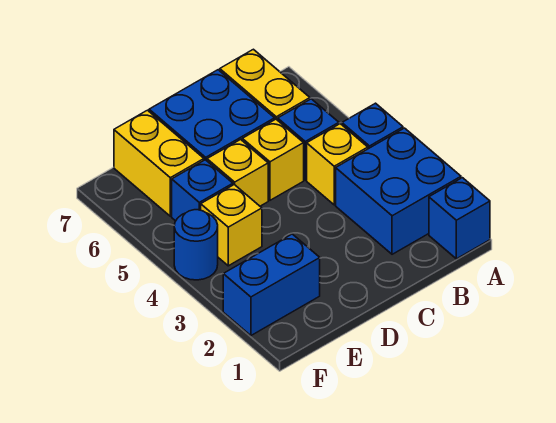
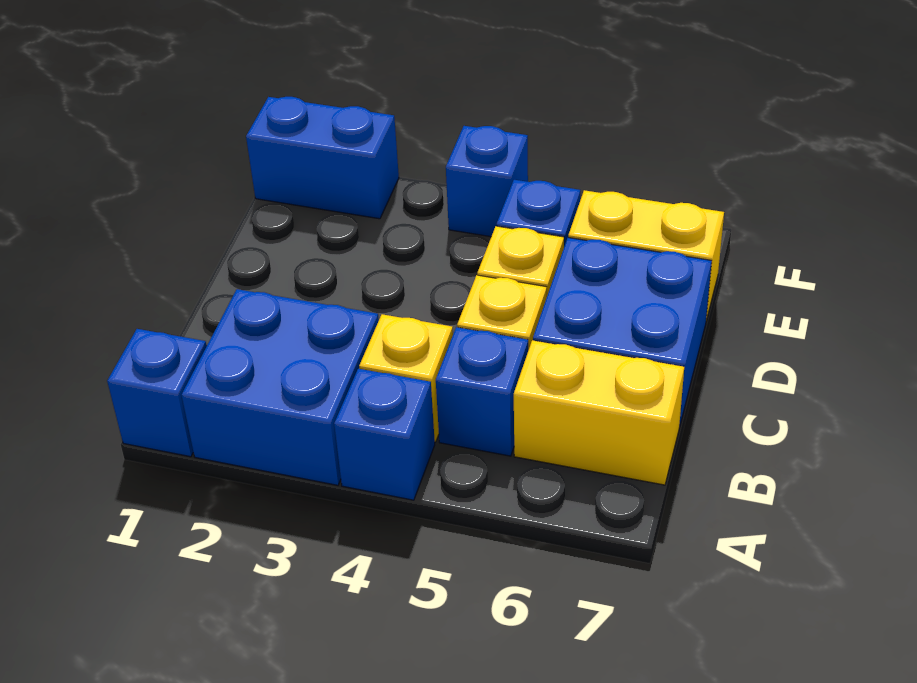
blue brick E2:F2 level 1 -> blue brick F1:F2 level 1
yellow brick E4 level 1 -> none
blue round brick F4 level 1 -> blue brick F4 level 1

